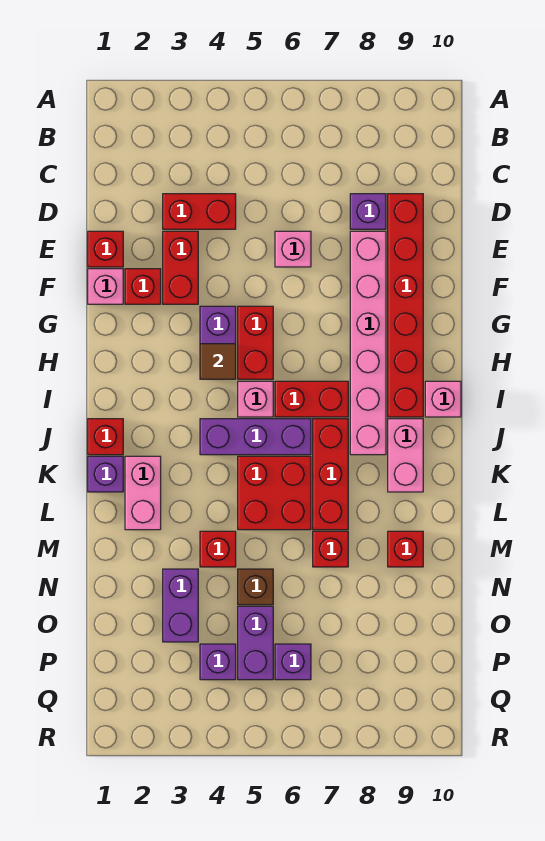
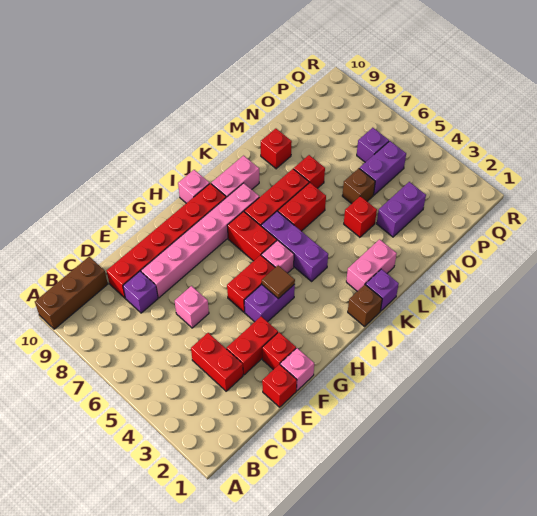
none -> brown brick A10:C10 level 1
red brick J1 level 1 -> brown brick J1 level 1
red brick K5:L6 level 1 -> red brick K6:L6 level 1
purple brick P4 level 1 -> none

